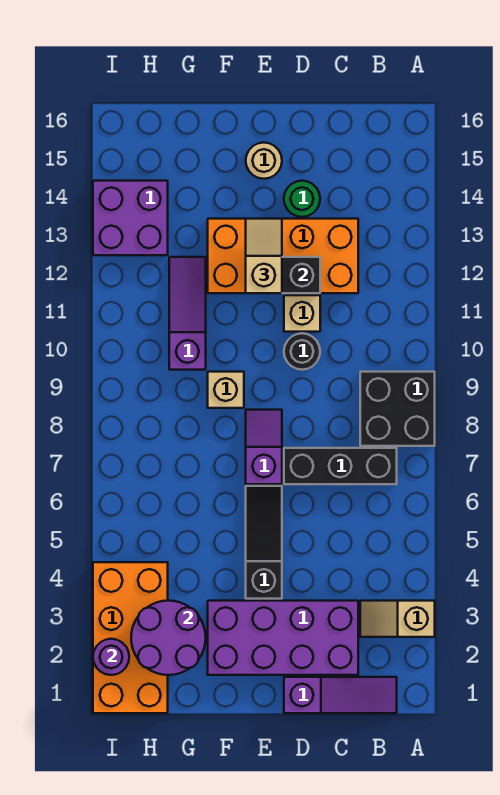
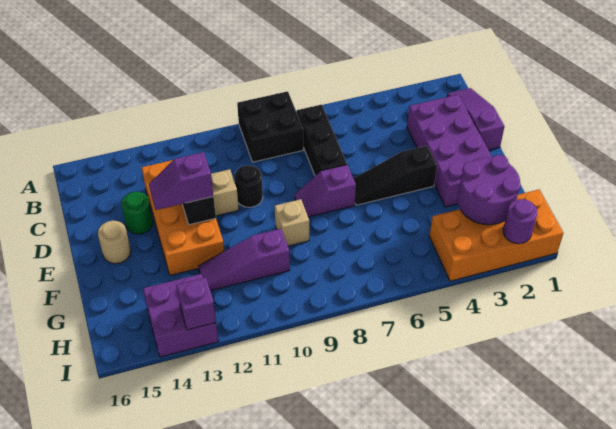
tan slope A3:B3 level 1 top A -> none
tan slope E12:E13 level 3 top 12 -> purple slope E12:E13 level 3 top 12
none -> purple brick I13 level 2

